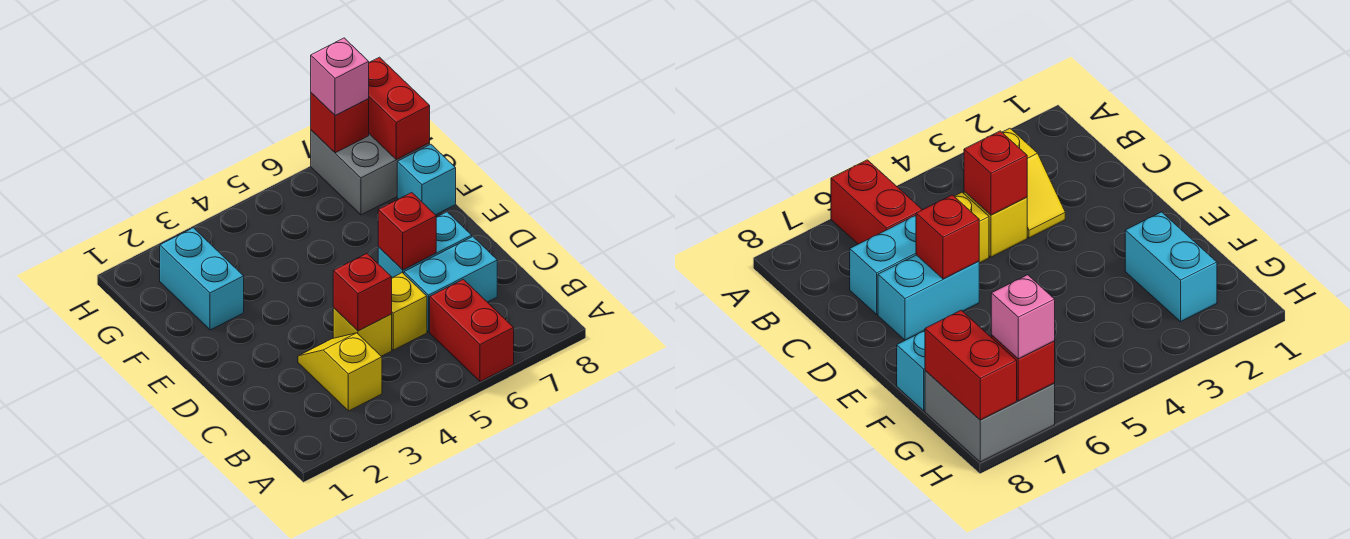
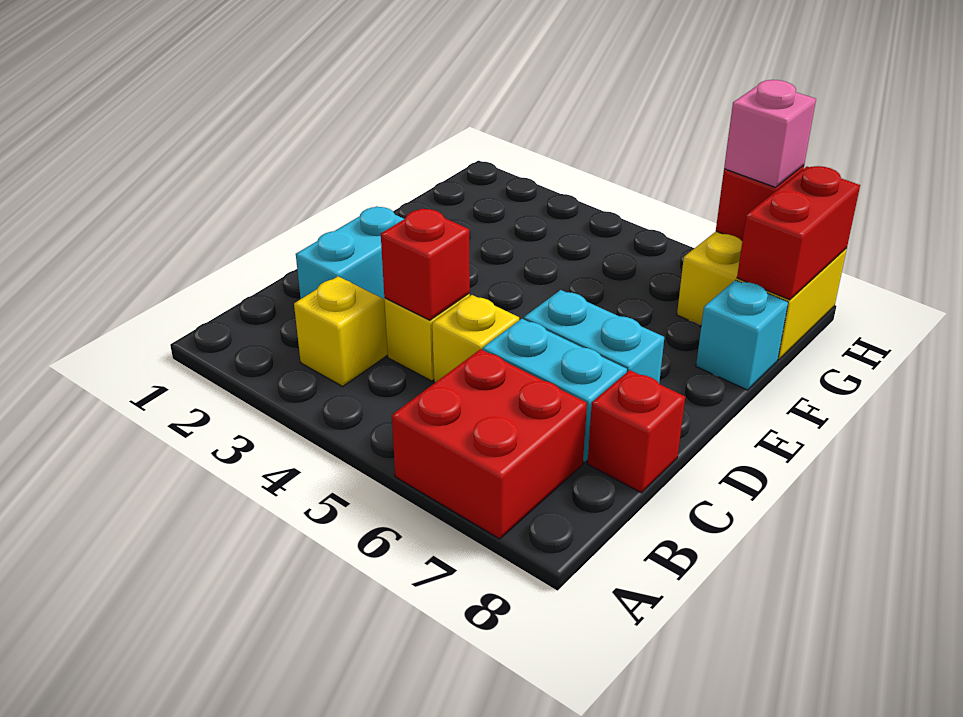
red brick A6:B6 level 1 -> red brick A6:B7 level 1
red brick D6 level 2 -> red brick C8 level 1
cyan brick F2:G2 level 1 -> cyan brick C2:D2 level 1
grey brick G7:H8 level 1 -> yellow brick G7:H8 level 1

